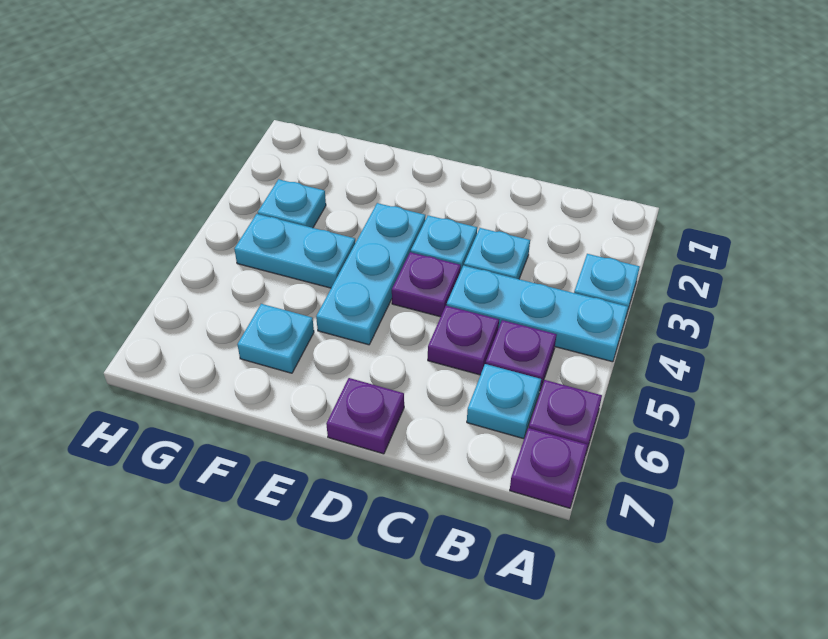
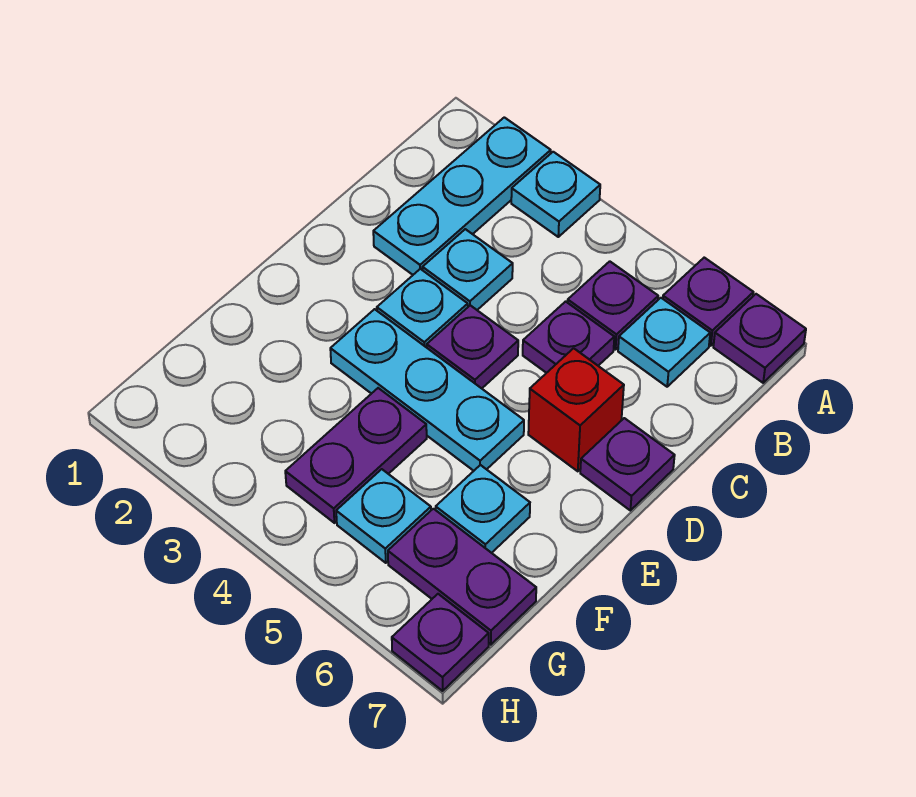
cyan plate A4:C4 level 1 -> cyan plate A2:C2 level 1
none -> red brick D6 level 1
cyan plate F4:G4 level 1 -> purple plate F4:G4 level 1
cyan plate G3 level 1 -> cyan plate G5 level 1
none -> purple plate G6:G7 level 1
none -> purple plate H7 level 1

